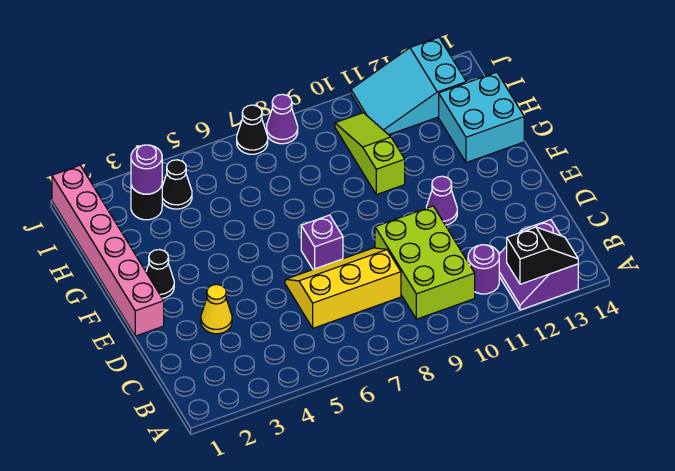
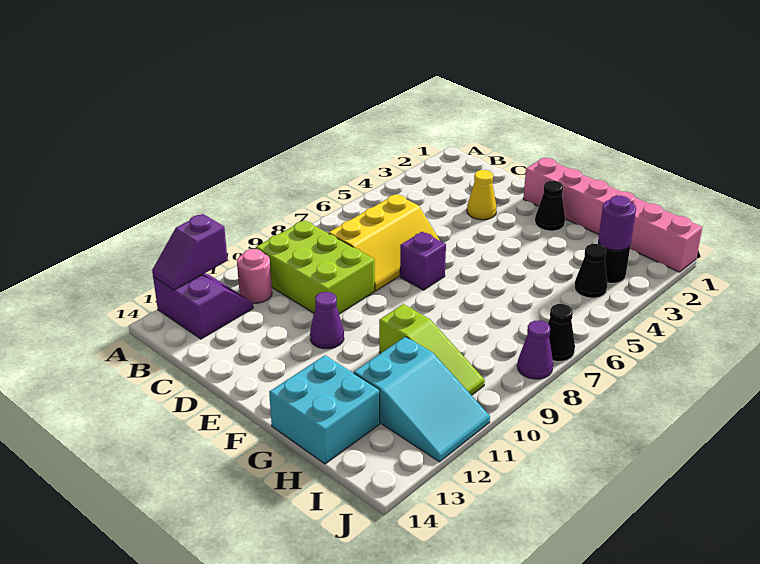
black slope A12:A13 level 2 top 12 -> purple slope A12:A13 level 2 top 12
purple round brick B11 level 1 -> pink round brick B11 level 1
cyan slope I11:J13 level 1 top 13 -> cyan slope H11:J12 level 1 top H

